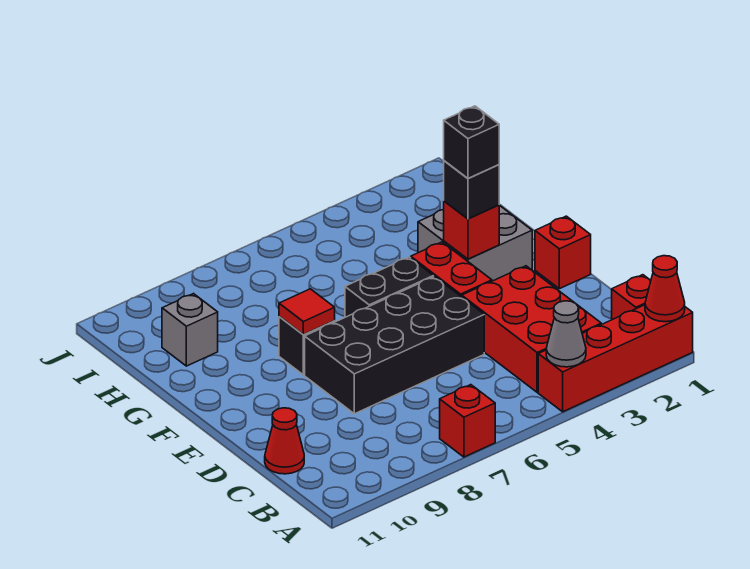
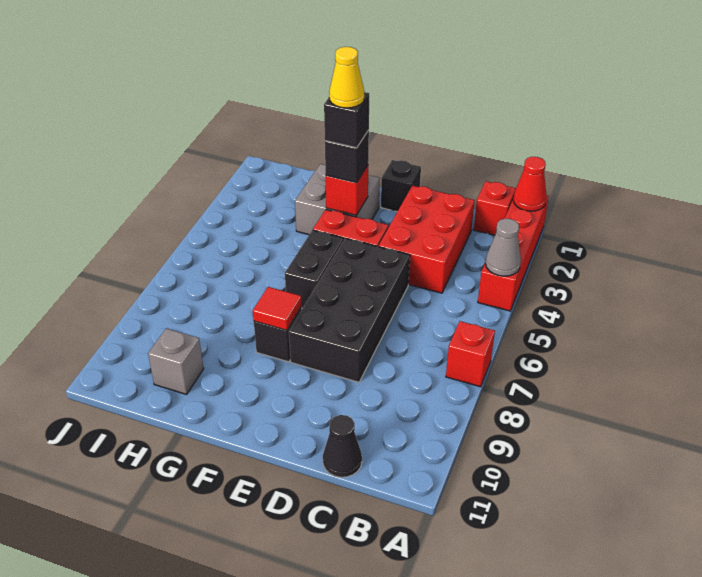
red brick B3:D4 level 1 -> red brick C2:D4 level 1
red cone C11 level 1 -> black cone C11 level 1
red brick E1 level 1 -> black brick E1 level 1
none -> yellow cone F3 level 5

